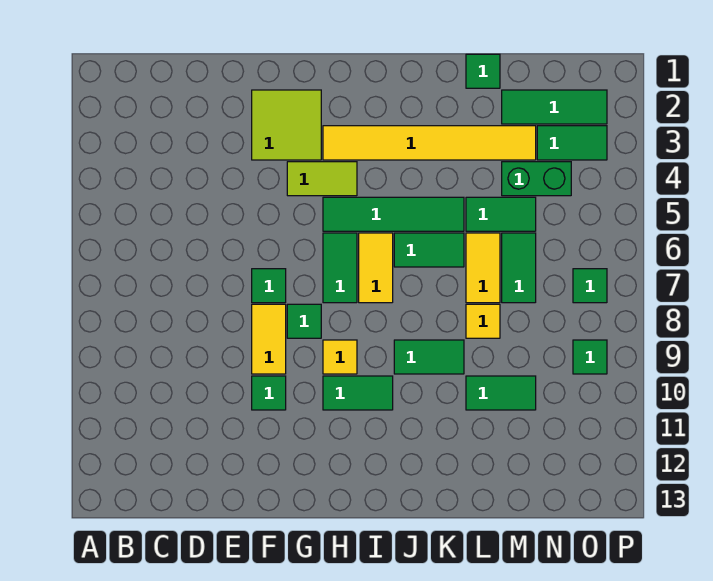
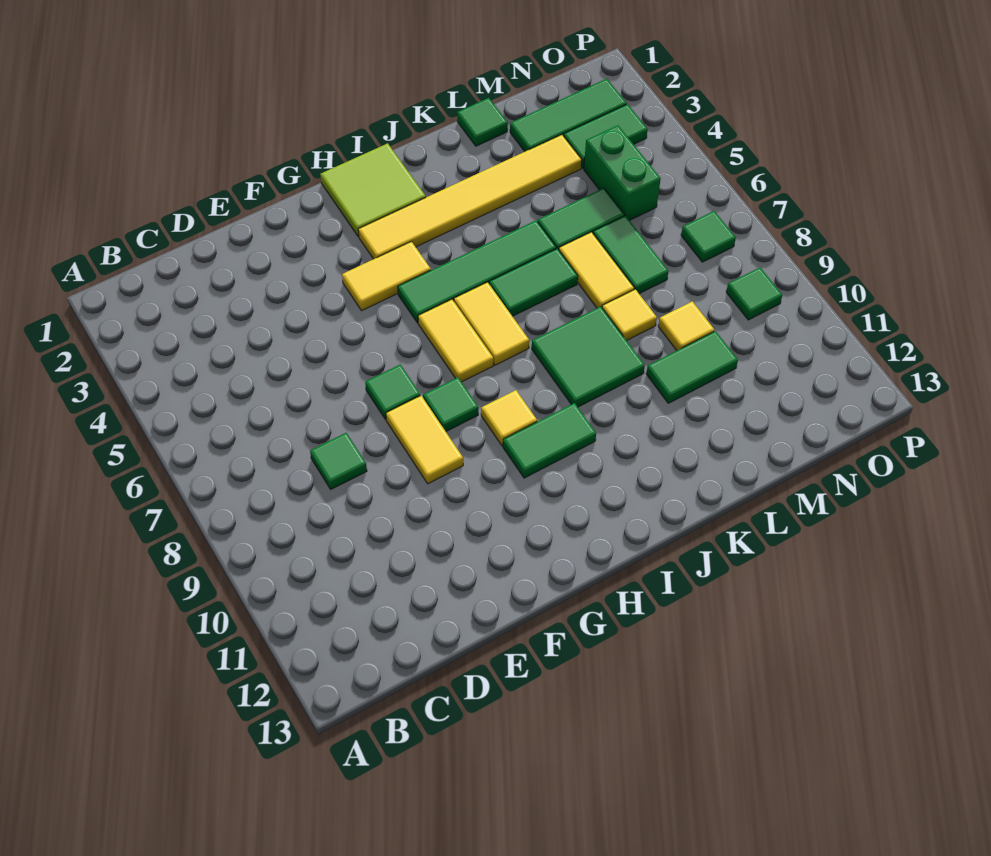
lime tile F2:G3 level 1 -> lime tile H1:I2 level 1
green tile F10 level 1 -> green tile D8 level 1
lime tile G4:H4 level 1 -> yellow tile G4:H4 level 1
green tile H6:H7 level 1 -> yellow tile H6:H7 level 1
green tile J9:K9 level 1 -> green tile J8:K9 level 1
green brick M4:N4 level 1 -> green brick N4:N5 level 1
none -> yellow tile M9 level 1

